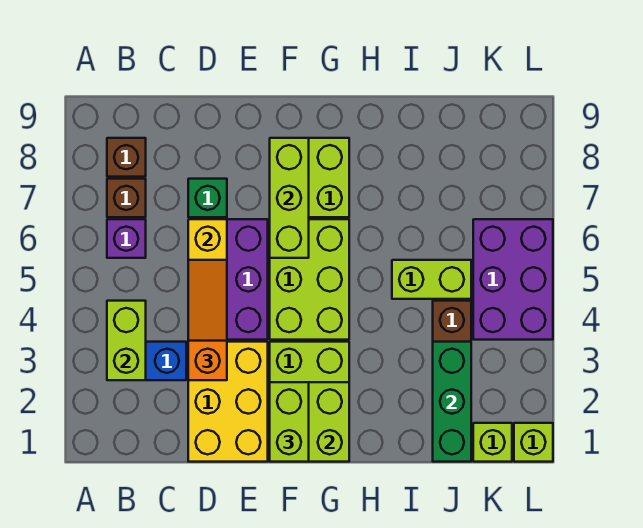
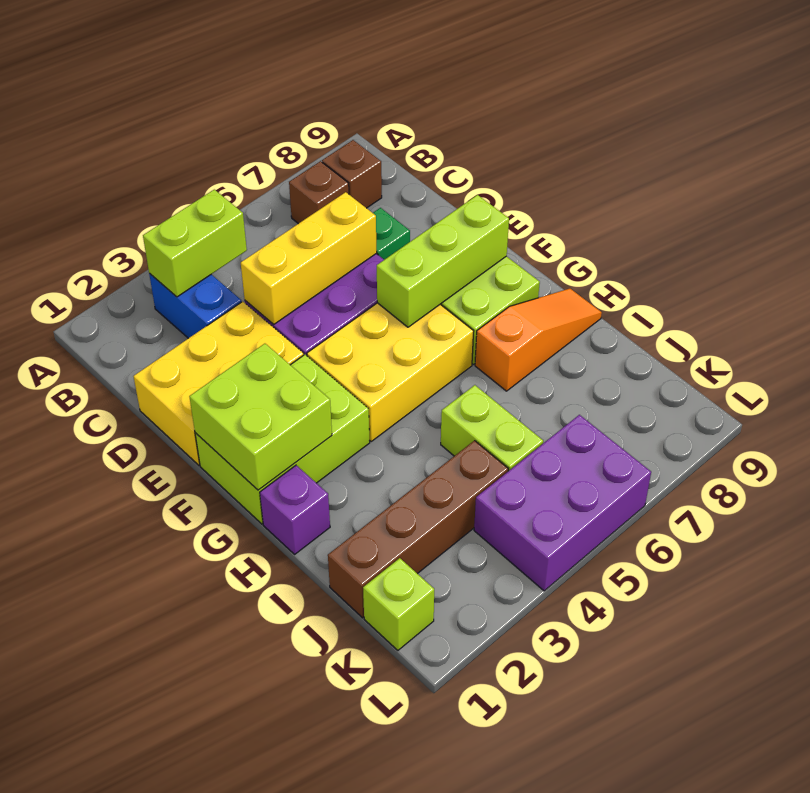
purple brick B6 level 1 -> purple brick H1 level 1
orange slope D3:D5 level 3 top 3 -> orange slope H7:H9 level 1 top 7
lime brick F1:F2 level 3 -> none
lime brick F4:G6 level 1 -> yellow brick F4:G6 level 1
green brick J1:J3 level 2 -> none
lime brick L1 level 1 -> none

